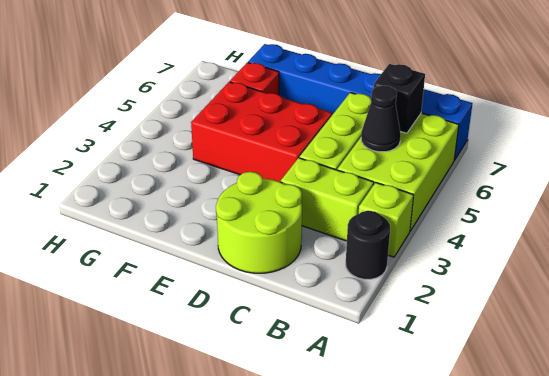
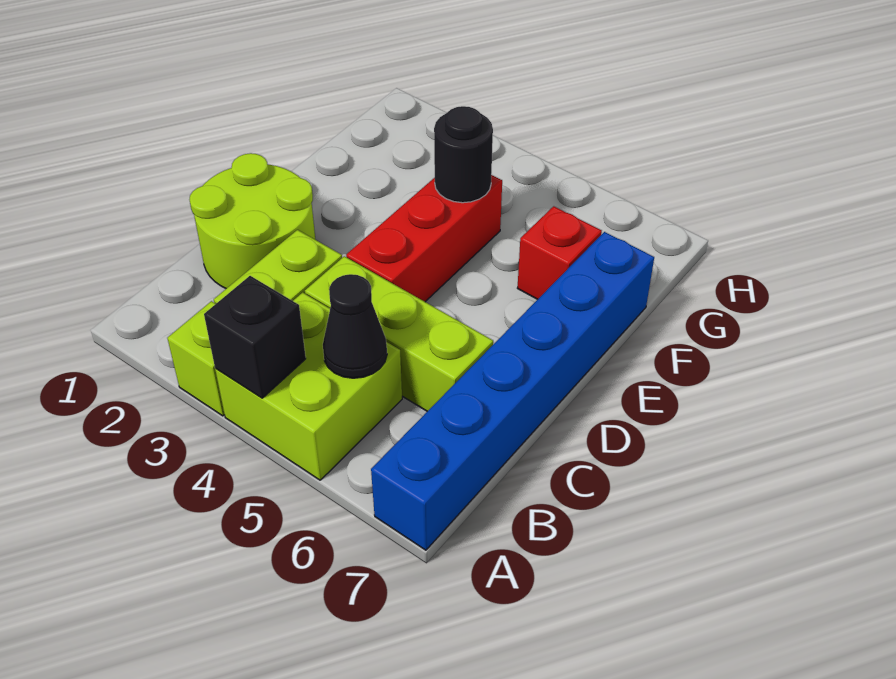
black round brick A2 level 1 -> black round brick F4 level 2
lime brick A4:B6 level 1 -> lime brick A4:B5 level 1
black brick B6 level 2 -> black brick A4 level 2
red brick D4:F5 level 1 -> red brick D4:F4 level 1

